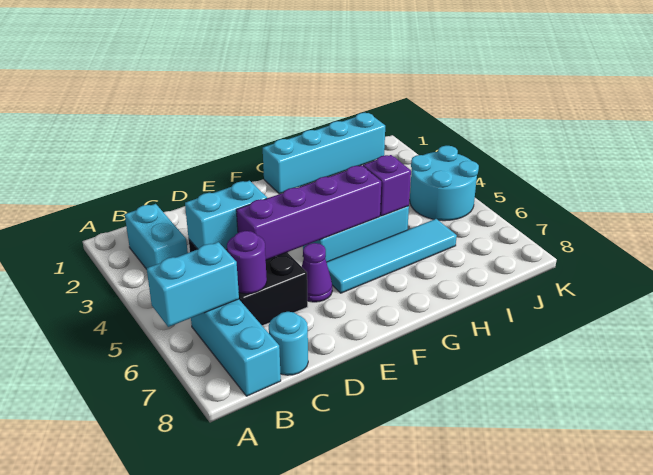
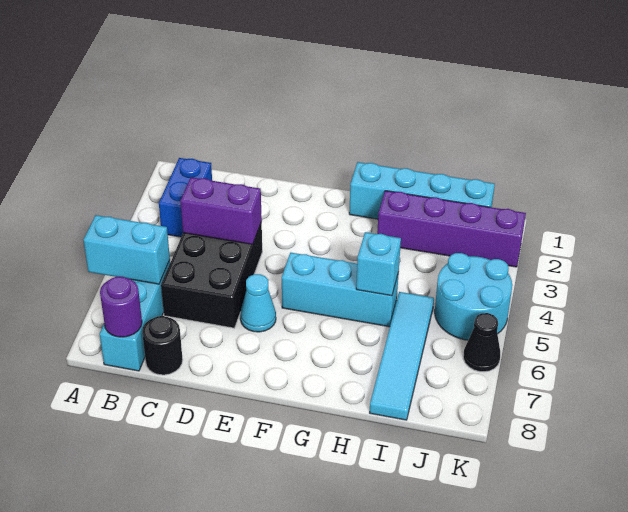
cyan brick B2:B3 level 1 -> blue brick B2:B3 level 1
cyan brick C4:D4 level 2 -> purple brick C4:D4 level 2
purple round brick C6 level 2 -> purple round brick B8 level 2
cyan round brick C8 level 1 -> black round brick C8 level 1
purple brick D5:G5 level 2 -> purple brick H2:K2 level 1
purple cone E6 level 1 -> cyan cone E6 level 1
cyan tile F6:I6 level 1 -> cyan tile I5:I8 level 1
purple brick H5 level 2 -> cyan brick H5 level 2
none -> black cone K6 level 1

